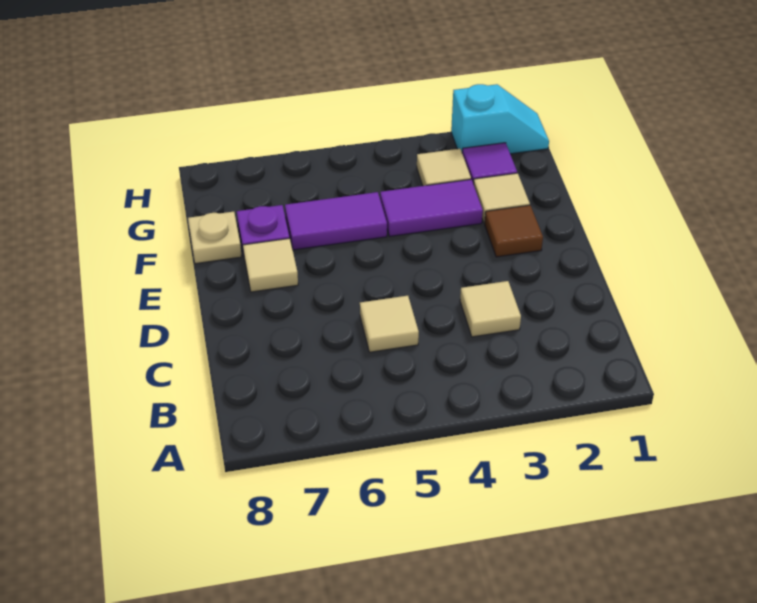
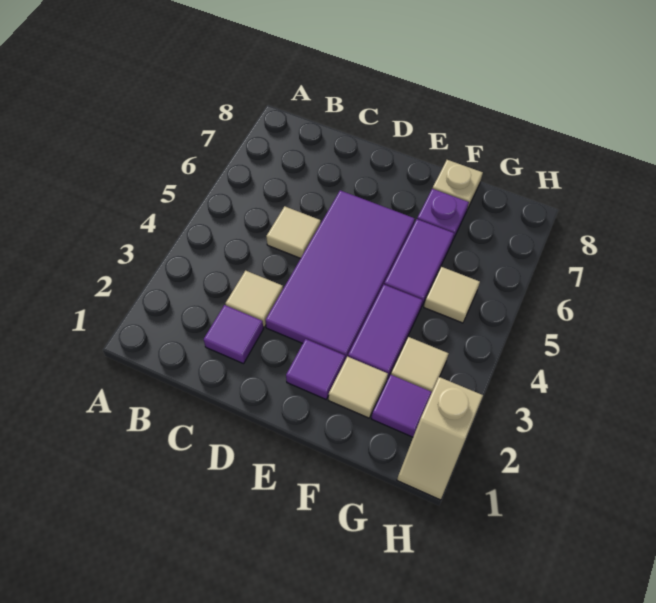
none -> purple tile C2 level 1
none -> purple tile D3:E6 level 1
brown tile E2 level 1 -> purple tile E2 level 1
tan tile E7 level 1 -> tan tile G5 level 1
cyan slope H1:H2 level 1 top 2 -> tan slope H1:H2 level 1 top 2

